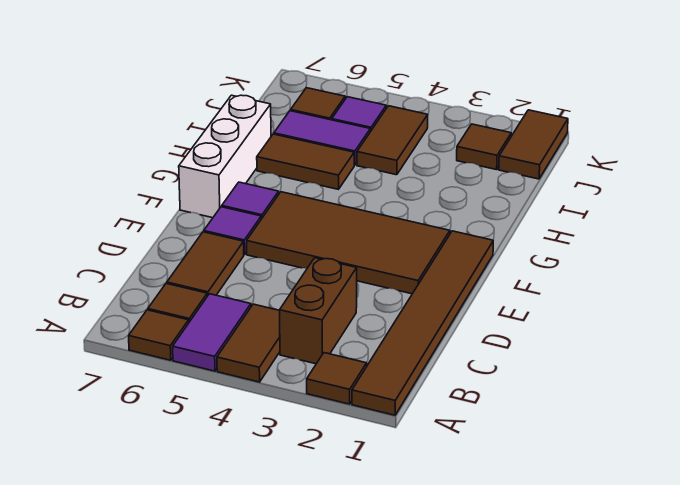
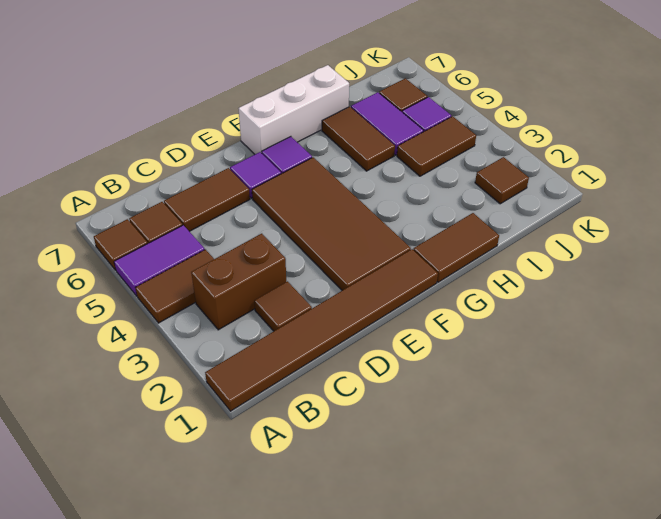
brown tile A2 level 1 -> brown tile C2 level 1
brown tile J1:K1 level 1 -> brown tile G1:H1 level 1

